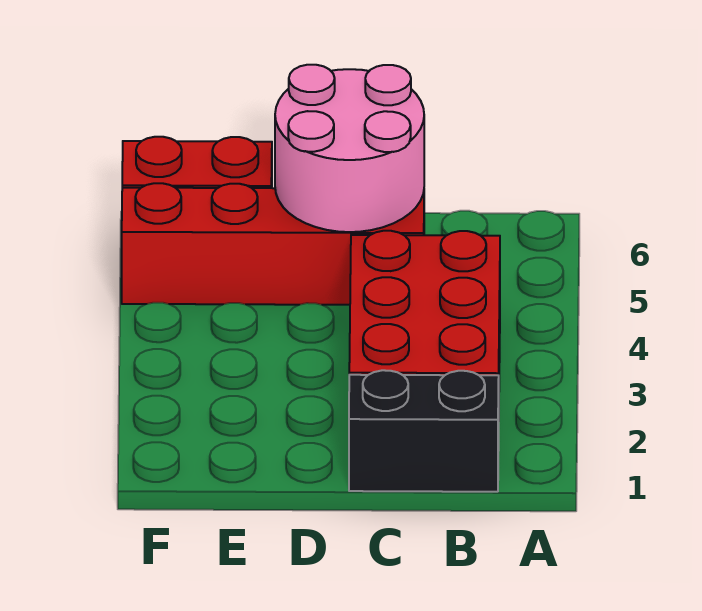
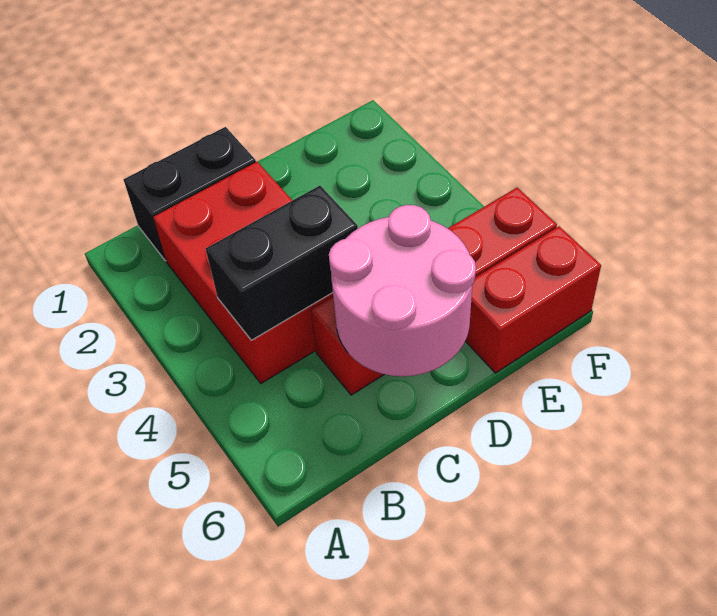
none -> black brick B4:C4 level 2

